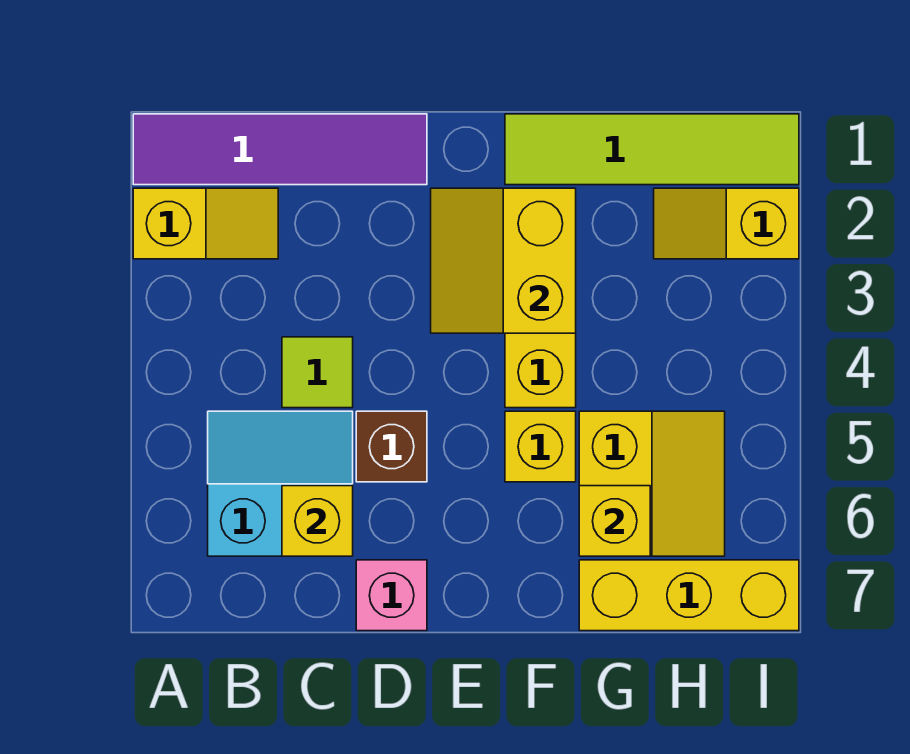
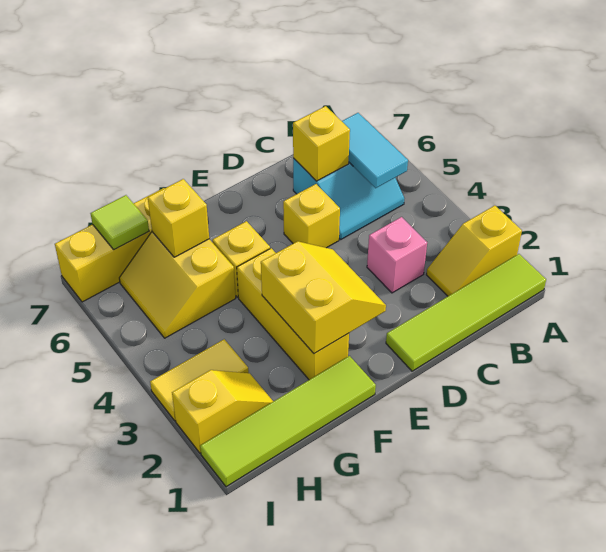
purple tile A1:D1 level 1 -> lime tile A1:D1 level 1
none -> cyan tile B5:B6 level 2
lime tile C4 level 1 -> lime tile H7 level 2
brown brick D5 level 1 -> yellow brick D5 level 1
pink brick D7 level 1 -> pink brick C3 level 1
none -> yellow tile H3:I3 level 1

